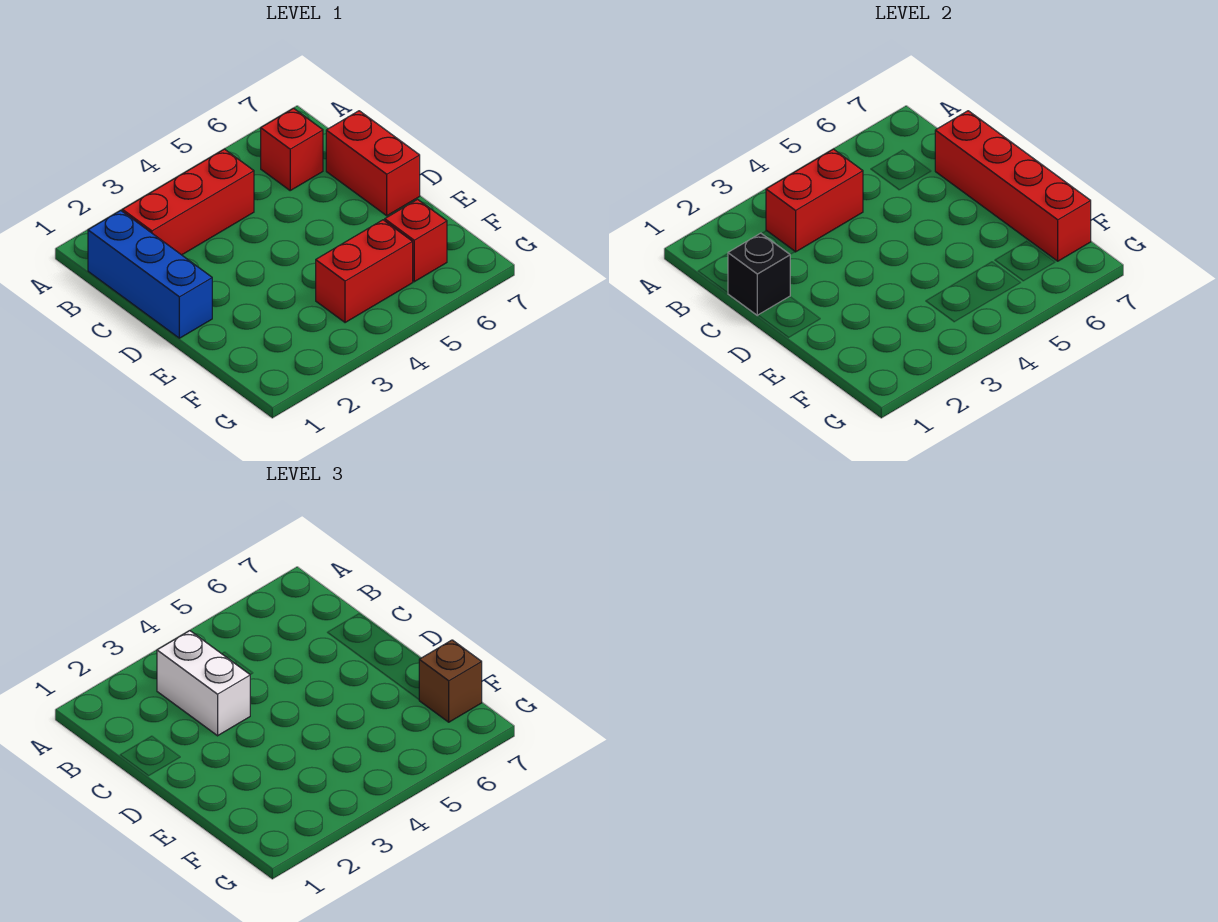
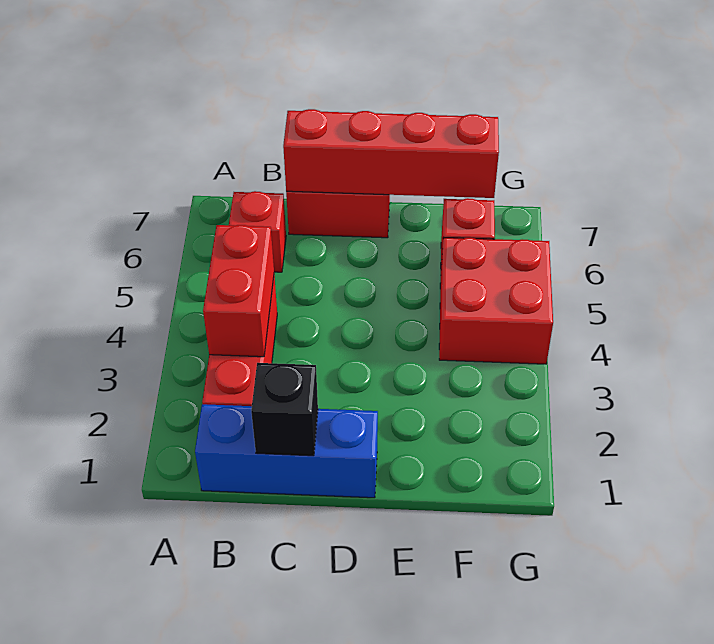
white brick B3:C3 level 3 -> none
red brick F4:F5 level 1 -> red brick F4:G5 level 1
brown brick F7 level 3 -> none

